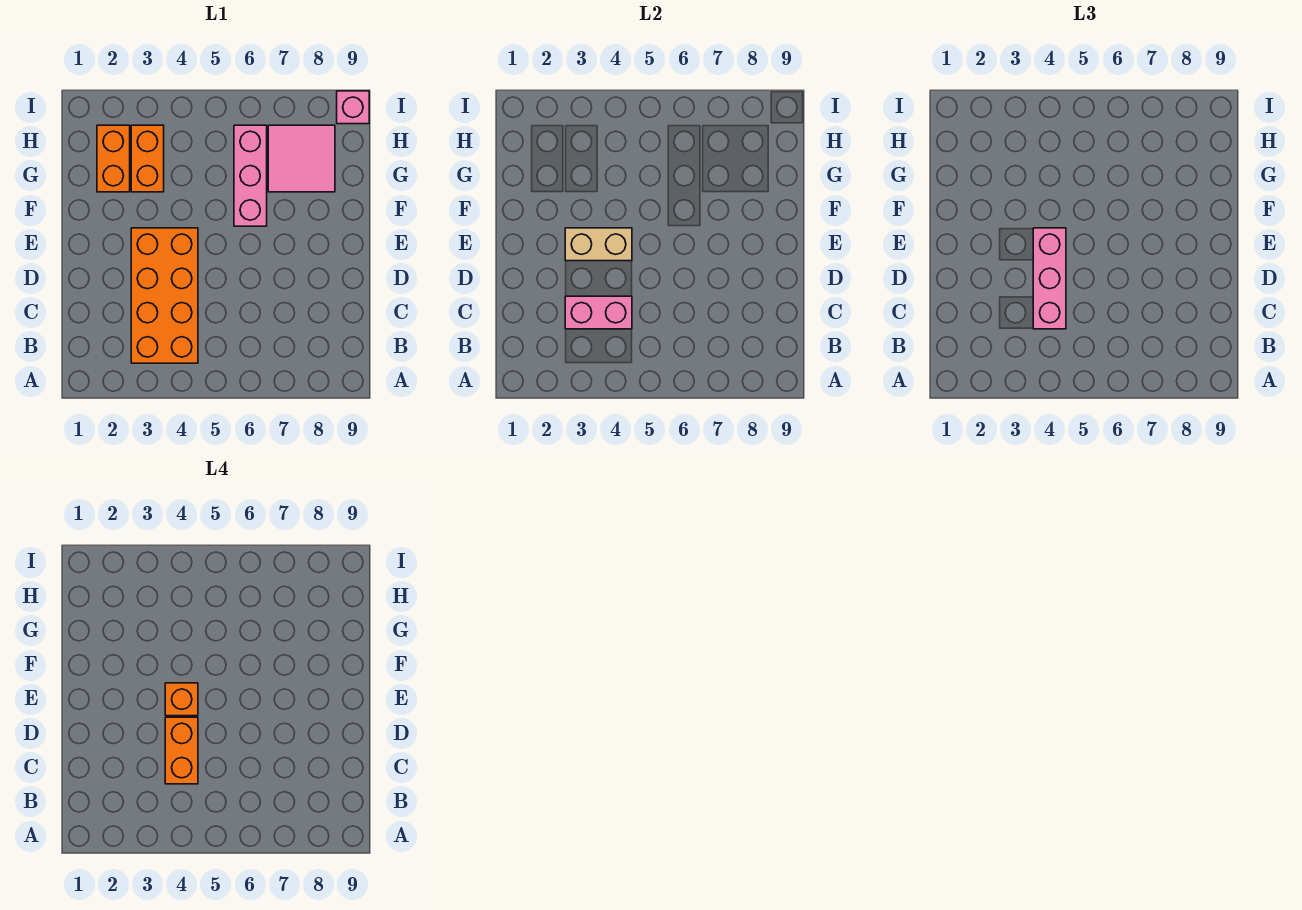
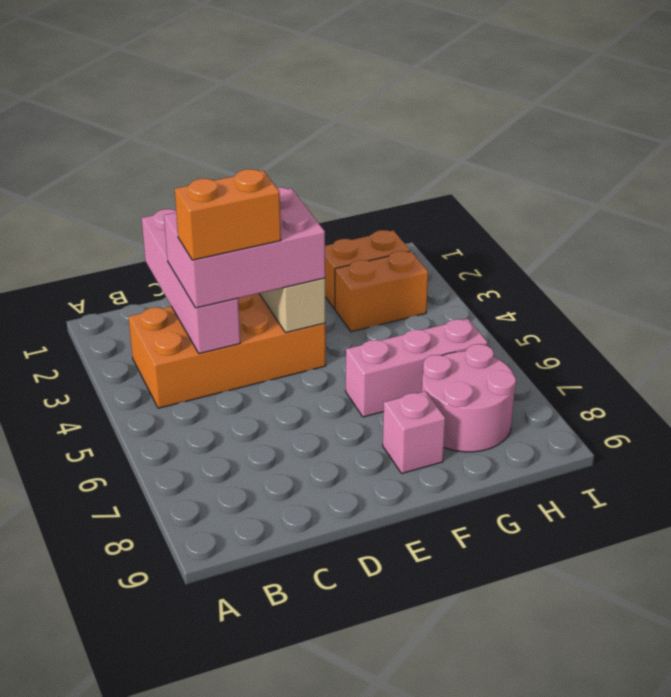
pink brick C3:C4 level 2 -> pink brick C1:C4 level 2
pink brick C4:E4 level 3 -> pink brick C3:E4 level 3
orange brick E4 level 4 -> none
pink tile G7:H8 level 1 -> pink round brick G7:H8 level 1
pink brick I9 level 1 -> pink brick F8 level 1

